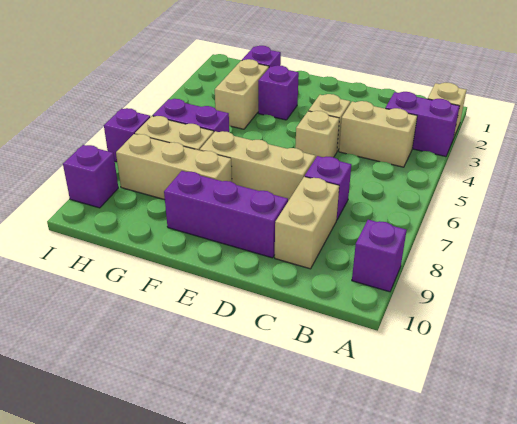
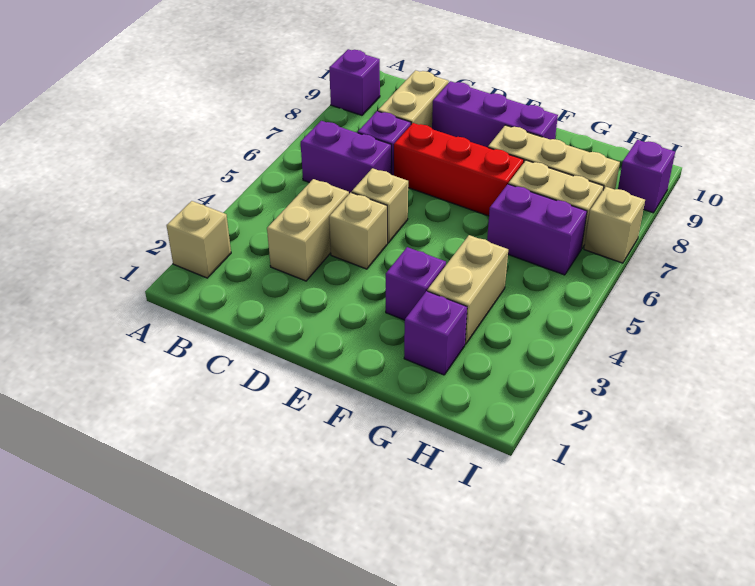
purple brick A3:B3 level 1 -> purple brick B6:C6 level 1
tan brick B4:C4 level 1 -> tan brick C3:C4 level 1
tan brick D7:F7 level 1 -> red brick D7:F7 level 1
purple brick I7 level 1 -> tan brick I7 level 1

